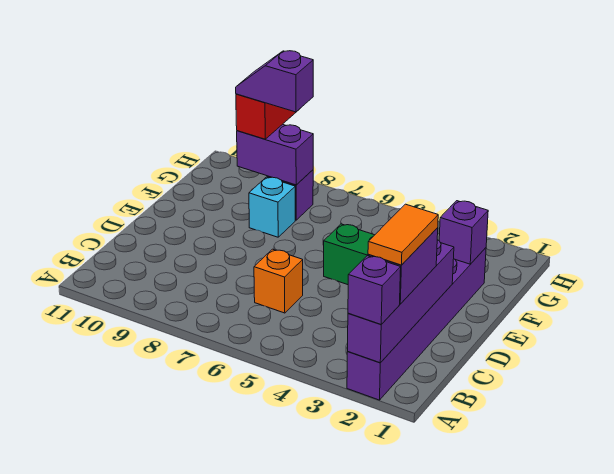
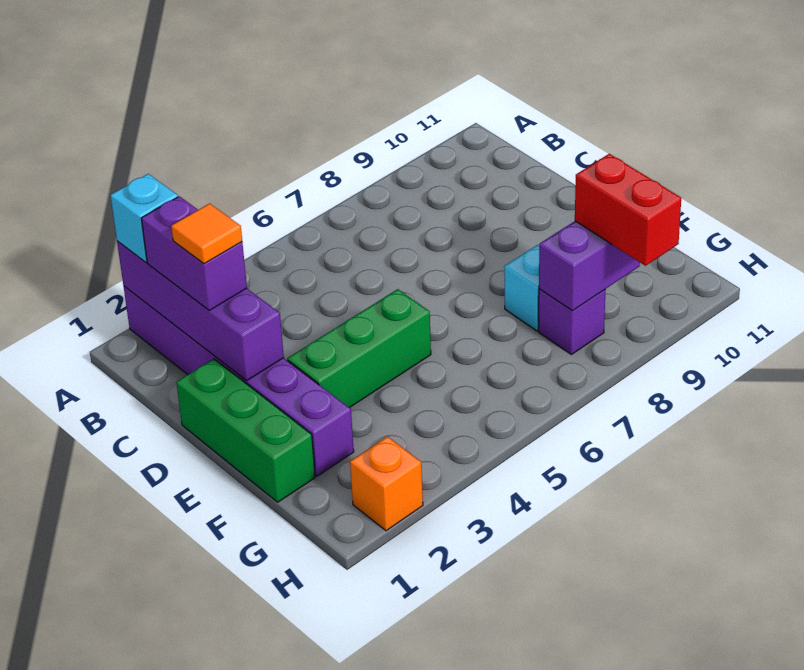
purple brick A2 level 3 -> cyan brick A2 level 3
orange tile B2:C2 level 4 -> orange tile C2 level 4
orange brick C6 level 1 -> orange brick H2 level 1
none -> green brick D1:F1 level 1
purple brick F2 level 2 -> none
purple slope G8:G9 level 4 top 8 -> none

